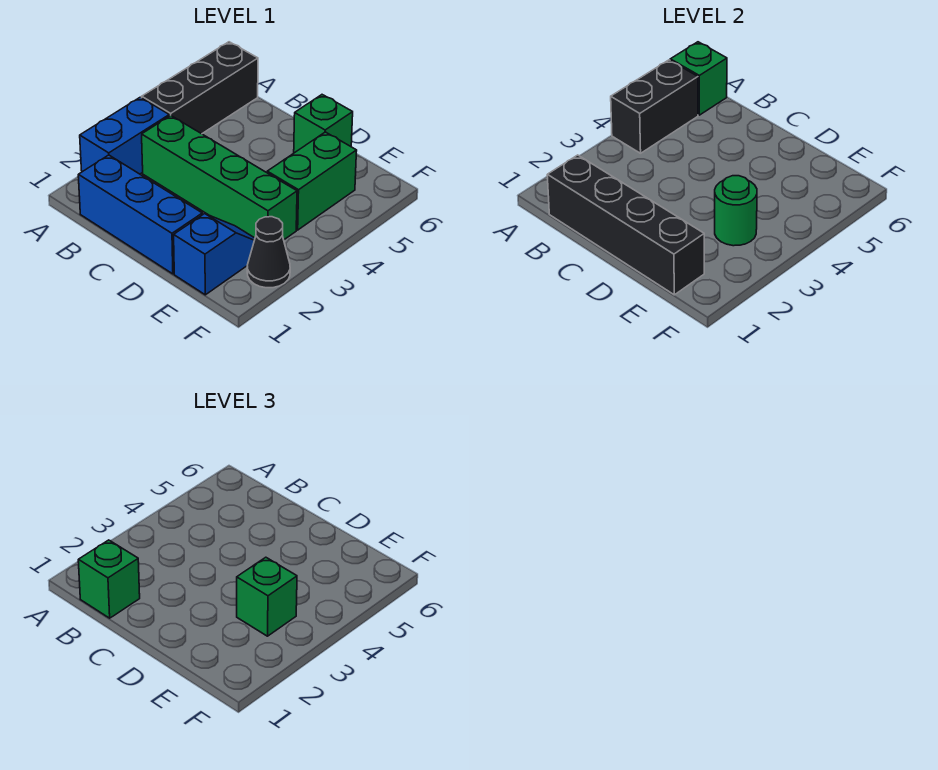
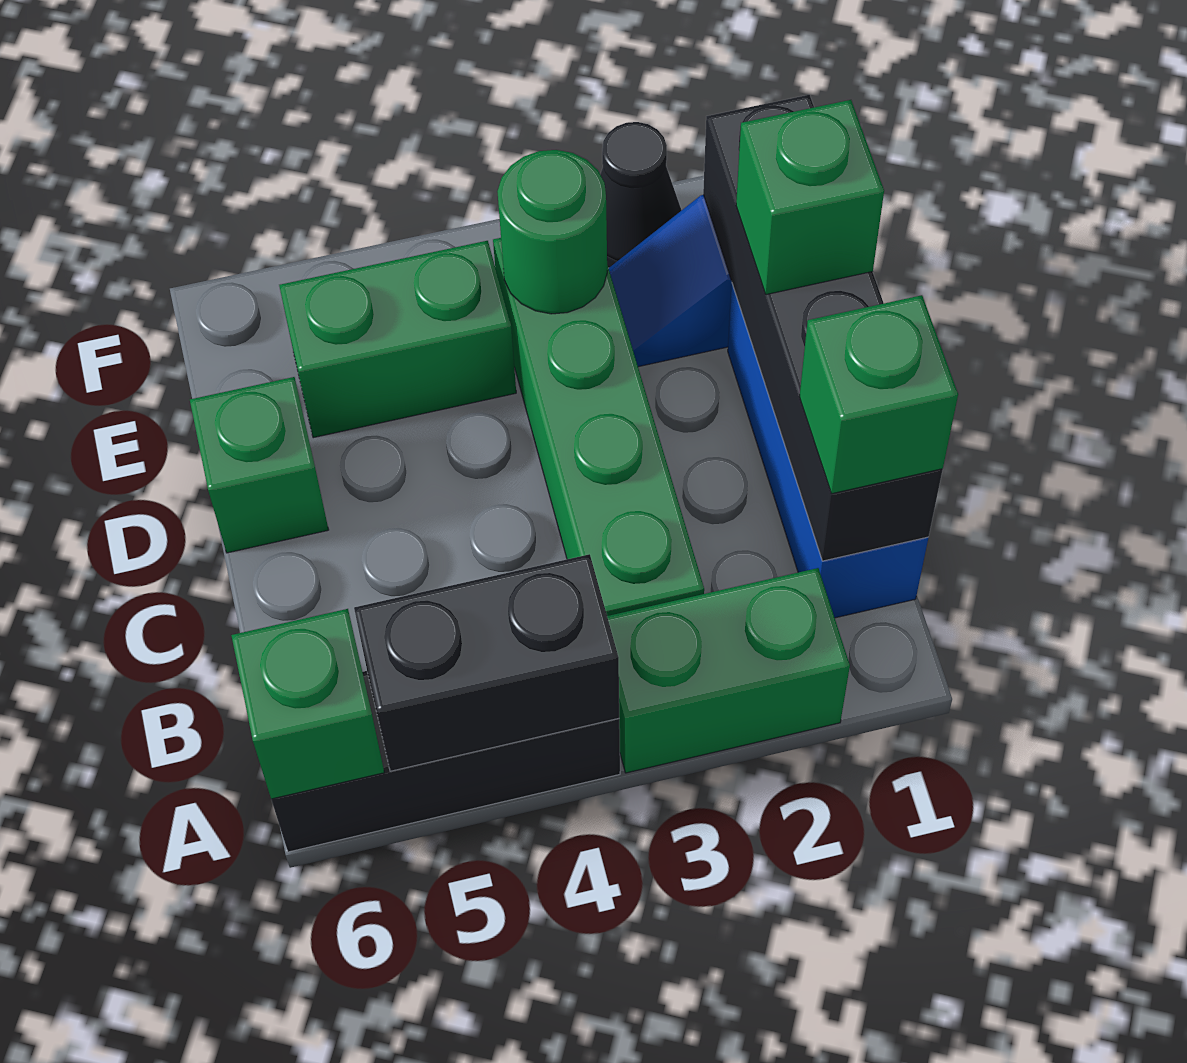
blue brick A2:A3 level 1 -> green brick A2:A3 level 1
green brick E3 level 3 -> green brick D1 level 3

